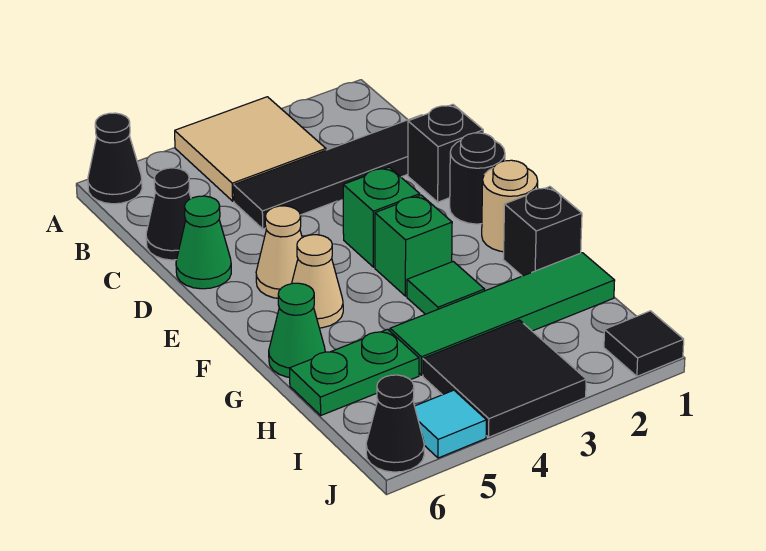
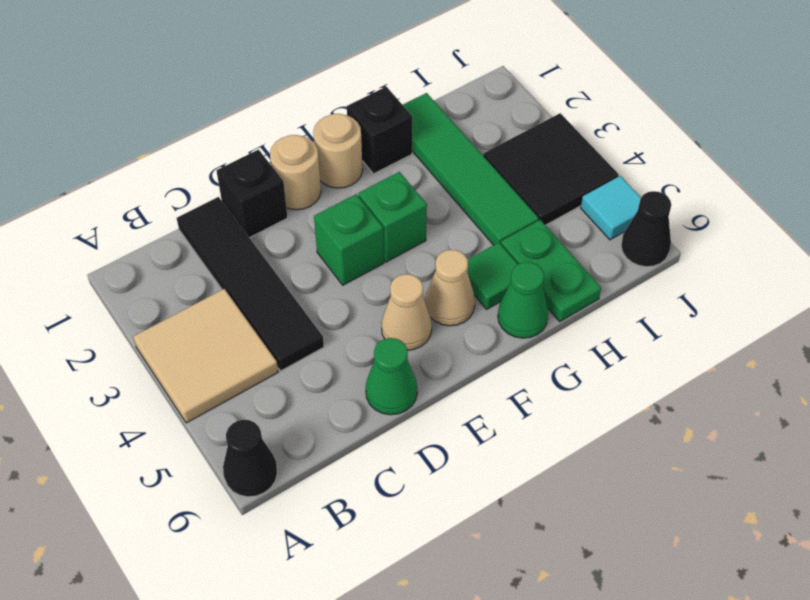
black cone C6 level 1 -> none
black round brick E1 level 1 -> tan round brick E1 level 1
green tile G3 level 1 -> green tile G5 level 1
black tile J1 level 1 -> none

